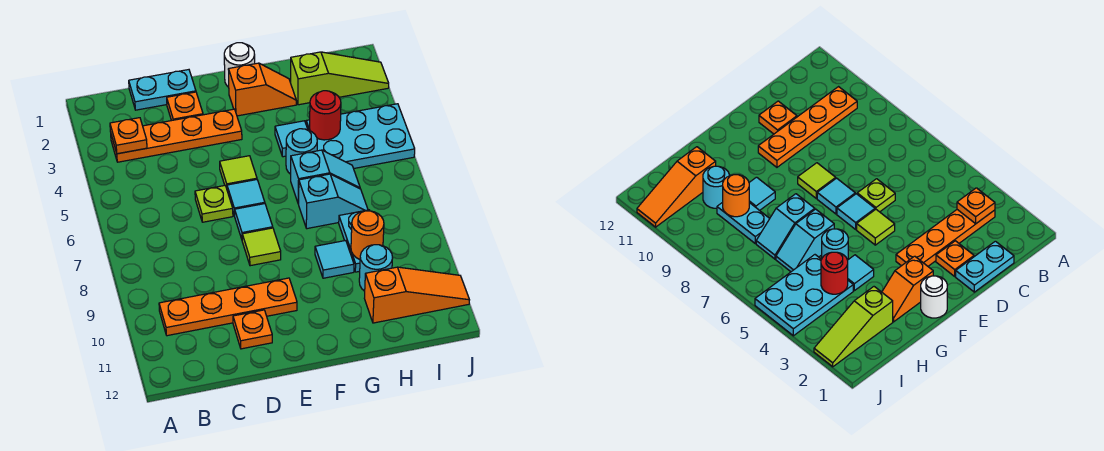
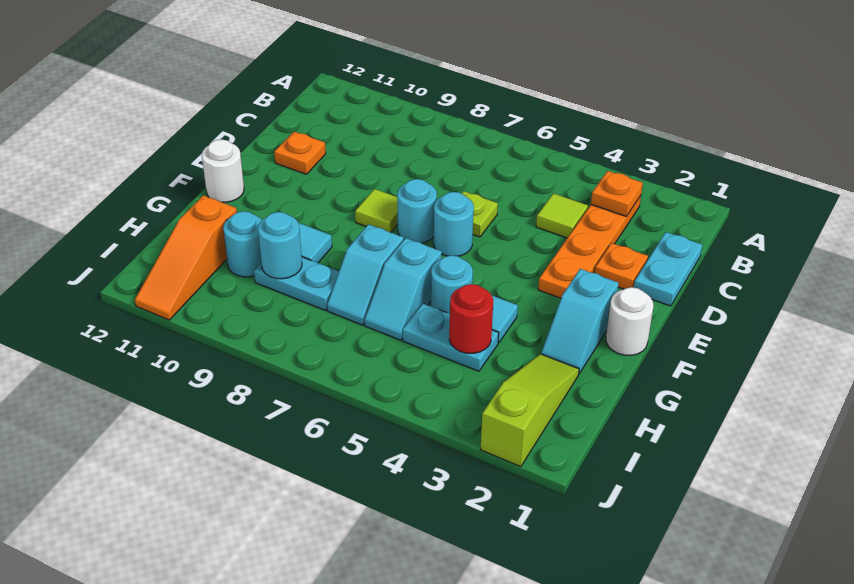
orange plate B10:E10 level 1 -> none
lime tile E5 level 1 -> lime tile C4 level 1
cyan tile E6 level 1 -> cyan round brick E6 level 1
cyan tile E7 level 1 -> cyan round brick E7 level 1
orange slope F2:G2 level 1 top F -> cyan slope F2:G2 level 1 top F
none -> white round brick F12 level 1
lime slope H2:J2 level 1 top H -> lime slope H2:J2 level 1 top J
cyan plate H4:J5 level 1 -> cyan plate H4:H5 level 1
orange round brick H9 level 2 -> cyan round brick H9 level 2

